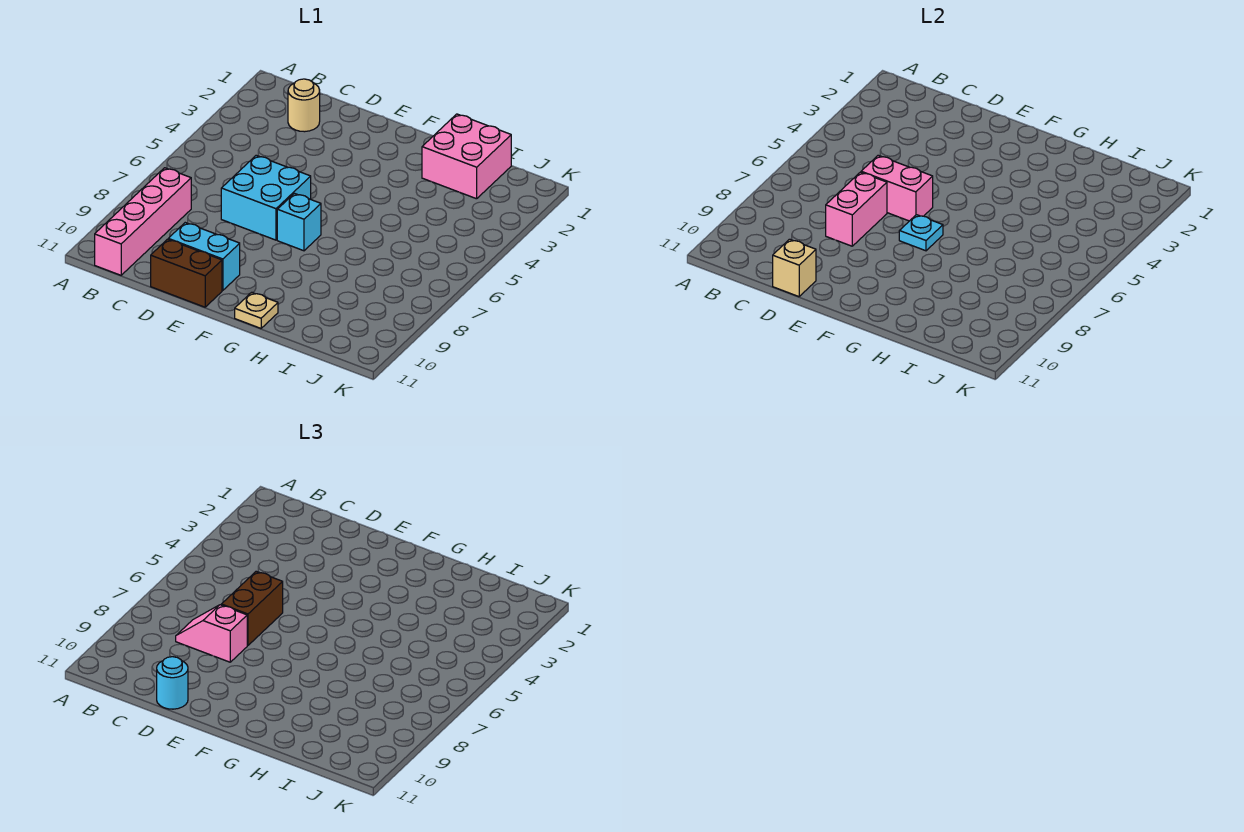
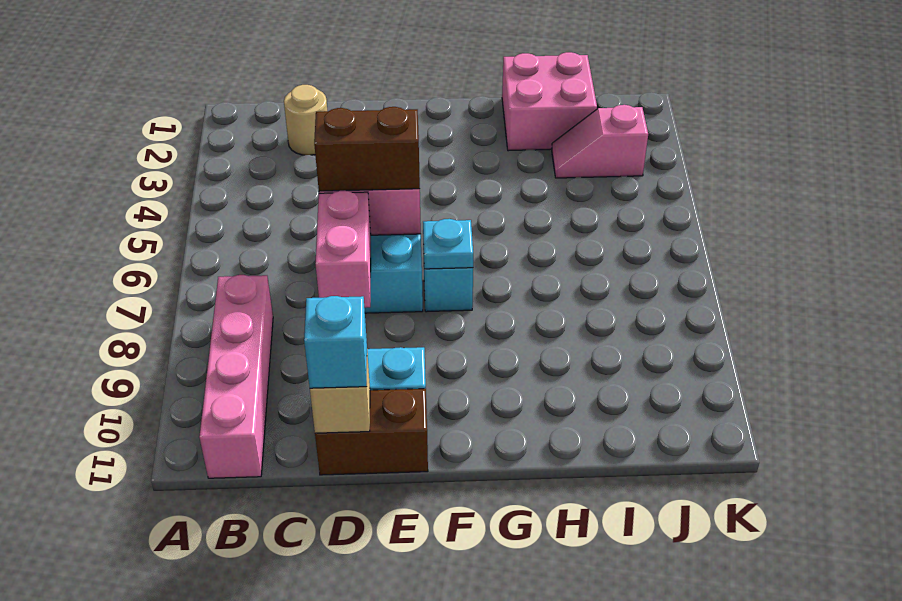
pink slope C8:D8 level 3 top D -> pink slope I3:J3 level 1 top J
brown brick D6:D7 level 3 -> brown brick D6:E6 level 3
cyan round brick D11 level 3 -> cyan brick D11 level 3
tan plate G11 level 1 -> none

